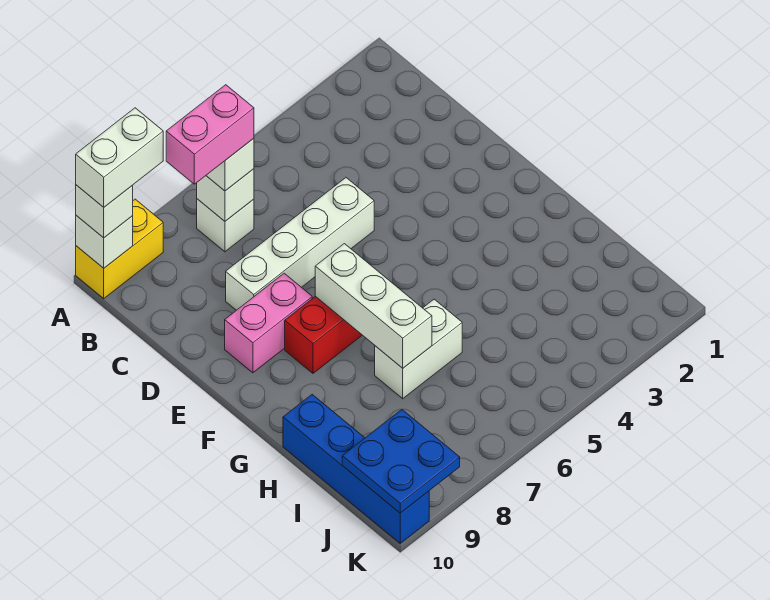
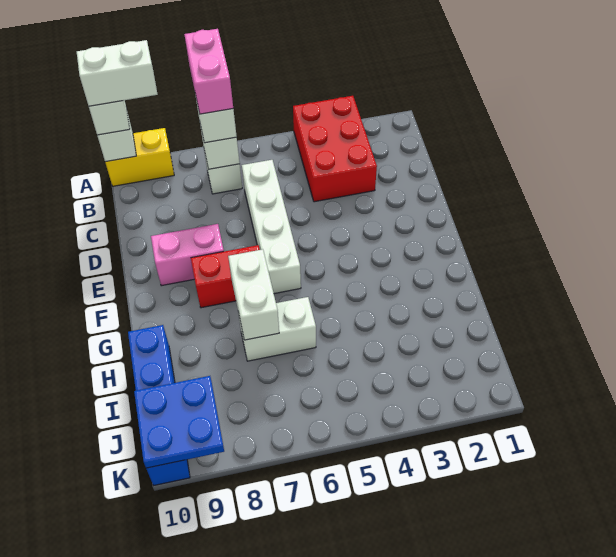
none -> red brick A3:C4 level 1
pink brick B7:B8 level 4 -> pink brick A7:B7 level 4
white brick D5:D8 level 1 -> white brick C6:F6 level 1
white brick F7:H7 level 2 -> white brick G7:H7 level 2

